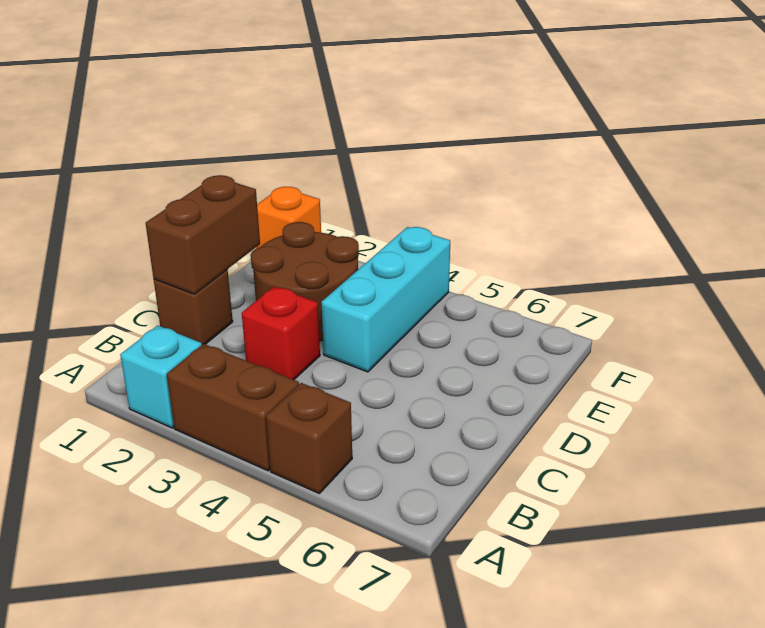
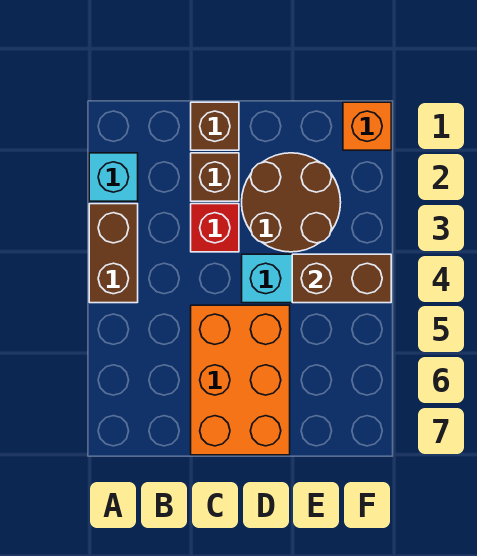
brown brick A5 level 1 -> brown brick C2 level 1
brown brick C1:D1 level 2 -> brown brick E4:F4 level 2
none -> orange brick C5:D7 level 1

